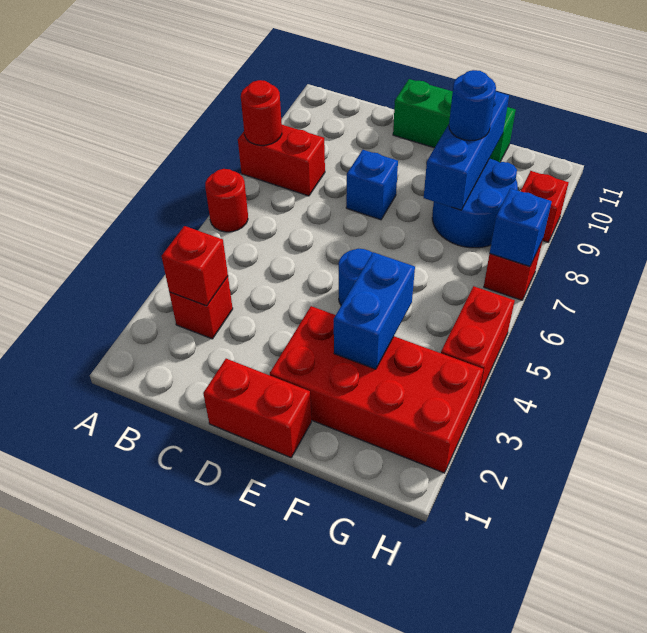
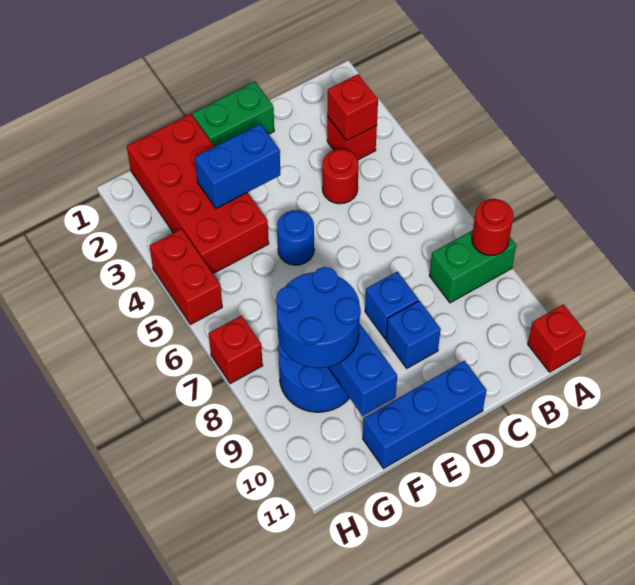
red round brick A6 level 1 -> red round brick C4 level 1
red brick A8:B8 level 1 -> green brick A8:B8 level 1
red brick D1:E1 level 1 -> green brick D1:E1 level 1
green brick D11:F11 level 1 -> blue brick D11:F11 level 1
red brick E2:H3 level 1 -> red brick F1:G4 level 1
blue brick F3:F4 level 2 -> blue brick E3:F3 level 2
blue round brick F9 level 3 -> blue round brick F8:G9 level 3
blue brick H7 level 2 -> blue brick D9 level 1
red brick H9 level 1 -> red brick A11 level 1

